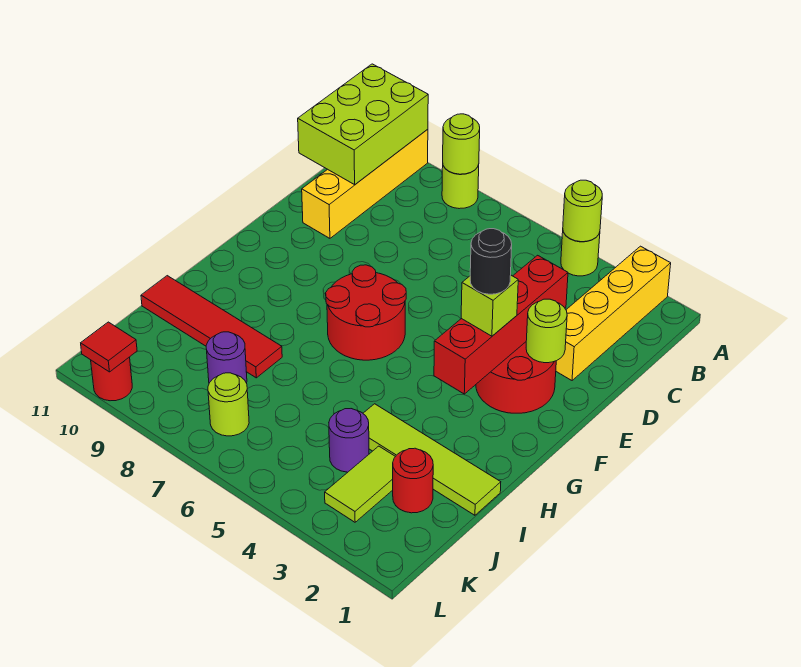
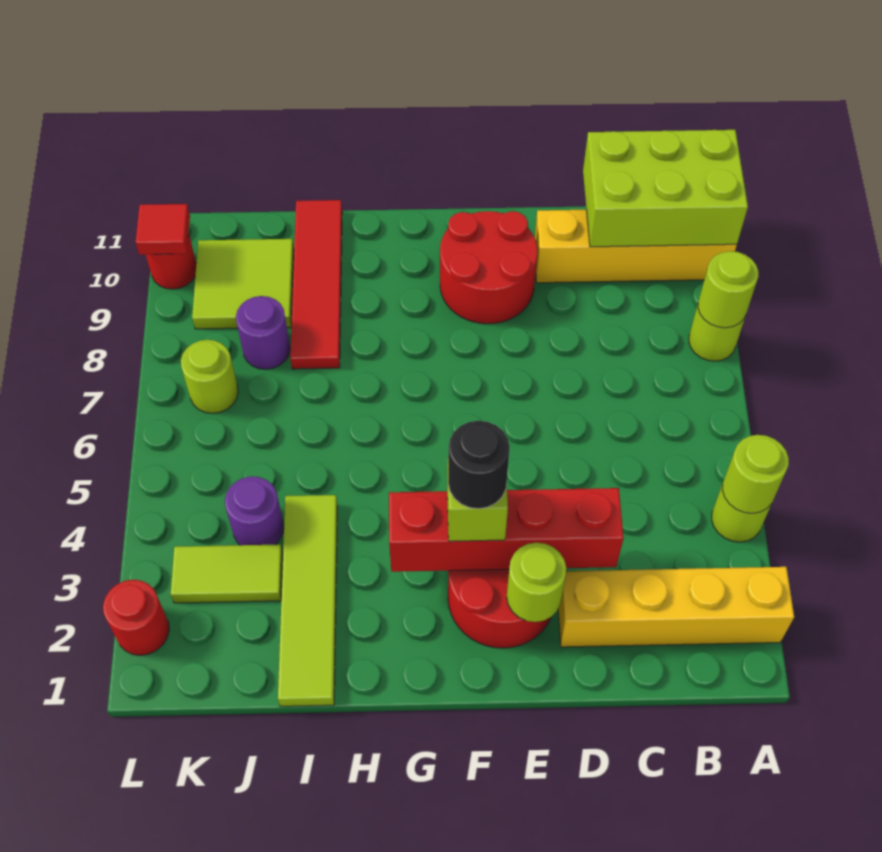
red round brick F6:G7 level 1 -> red round brick E9:F10 level 1
red round brick J2 level 1 -> red round brick L2 level 1
none -> lime tile J9:K10 level 1

